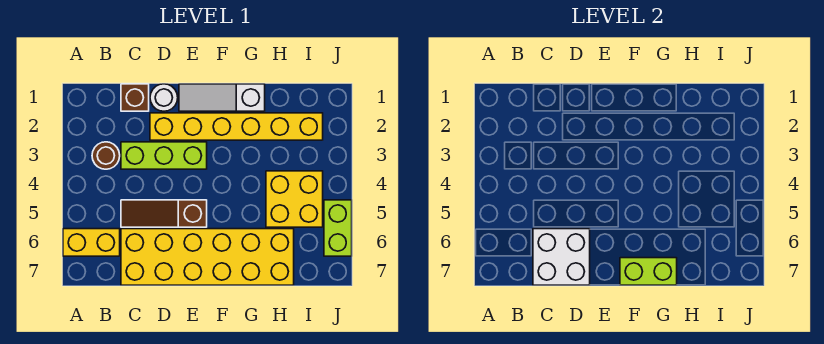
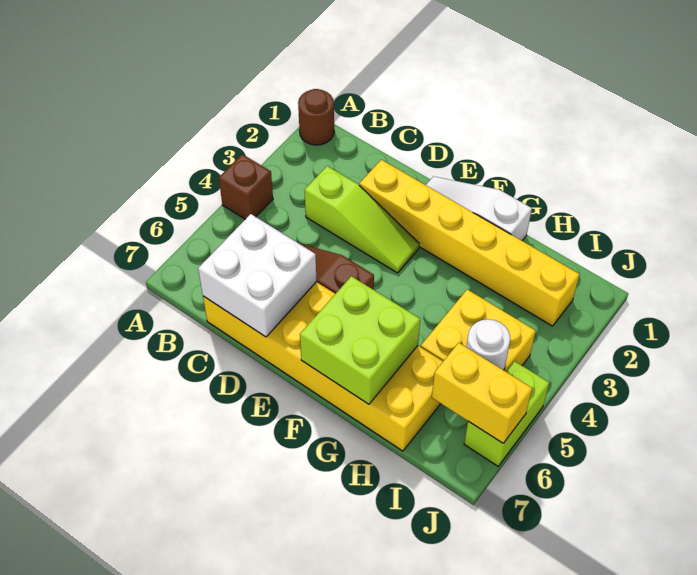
yellow brick A6:B6 level 1 -> yellow brick I6:J6 level 2
brown round brick B3 level 1 -> brown round brick A1 level 1
brown brick C1 level 1 -> brown brick A4 level 1
lime brick C3:E3 level 1 -> lime slope C3:E3 level 1 top C
white round brick D1 level 1 -> white round brick I5 level 2
lime brick F7:G7 level 2 -> lime brick F6:G7 level 2

